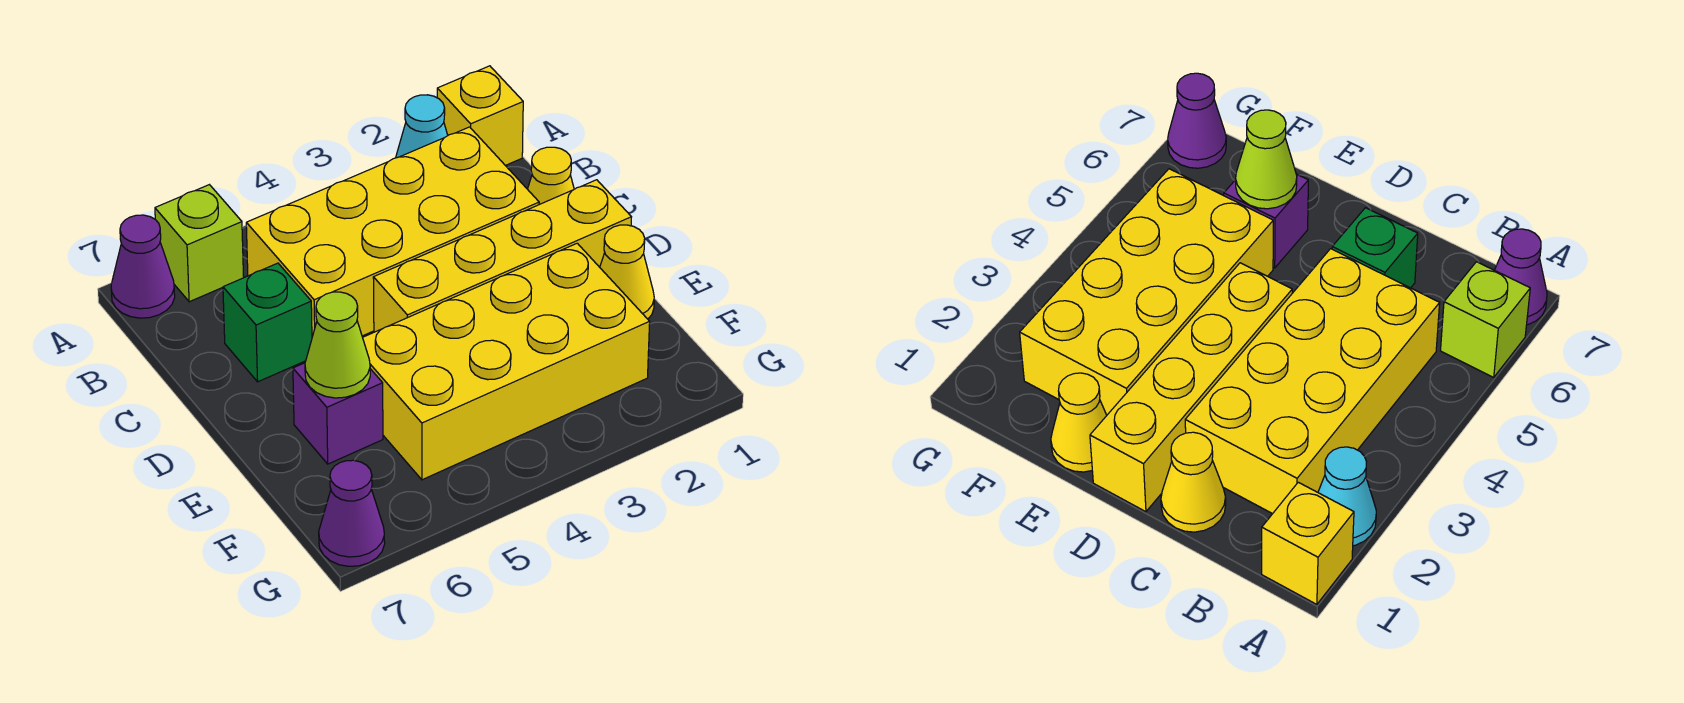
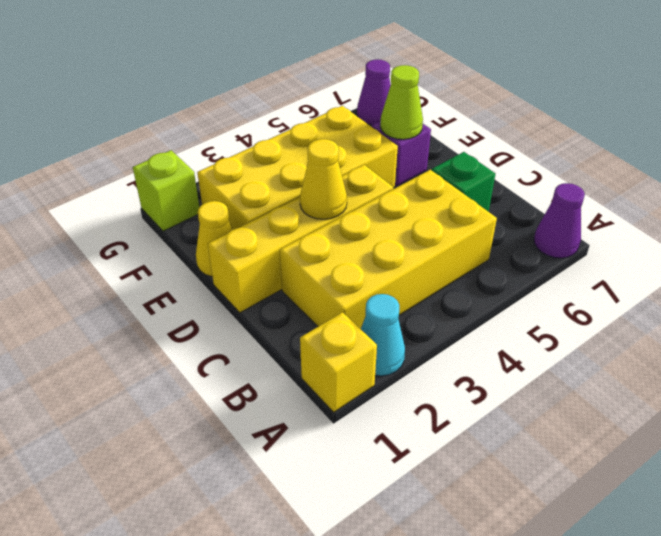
lime brick A6 level 1 -> lime brick G1 level 1
yellow cone C1 level 1 -> yellow cone D3 level 2

